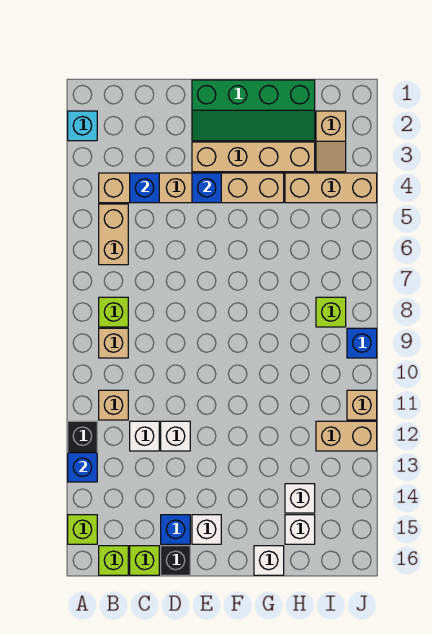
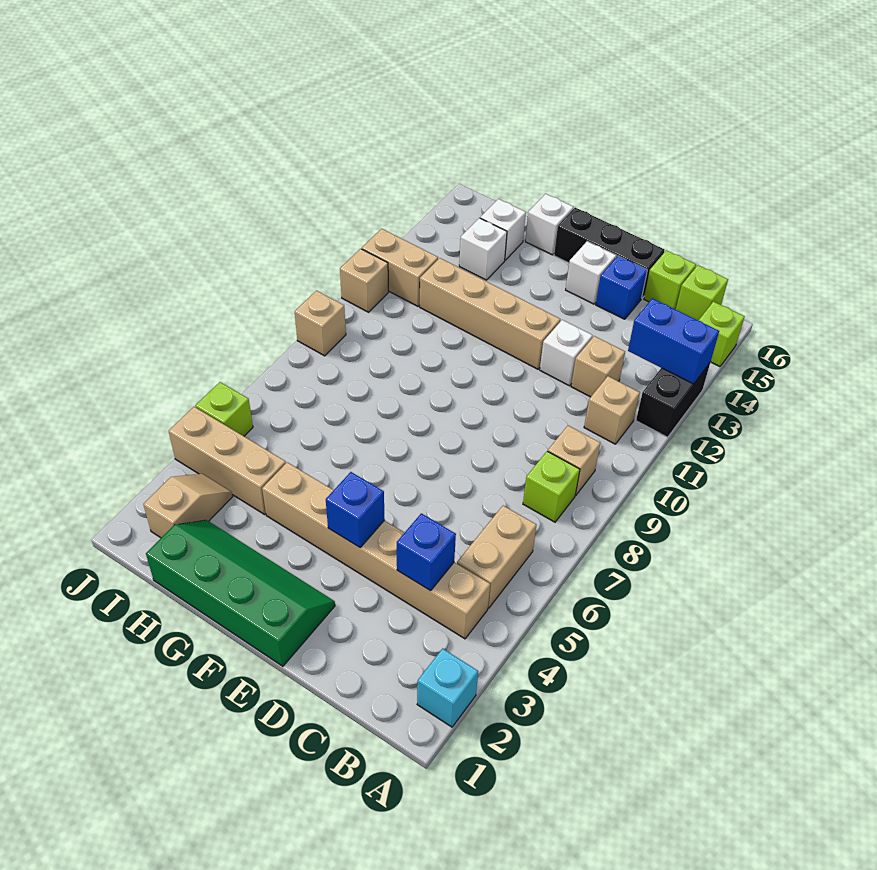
blue brick A13 level 2 -> blue brick A13:B13 level 2
white brick C12 level 1 -> tan brick C12 level 1
black brick D16 level 1 -> black brick D16:F16 level 1
tan brick E3:H3 level 1 -> tan brick E12:H12 level 1
lime brick I8 level 1 -> lime brick J5 level 1
blue brick J9 level 1 -> tan brick J9 level 1

